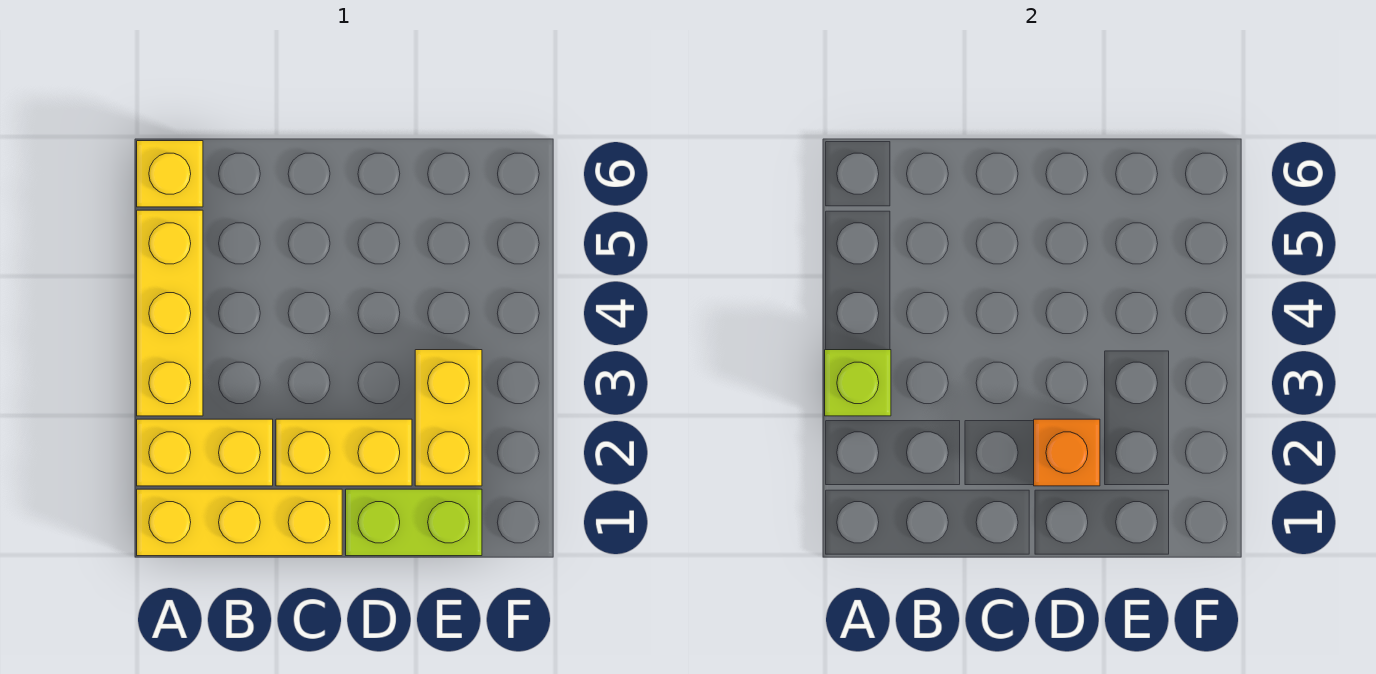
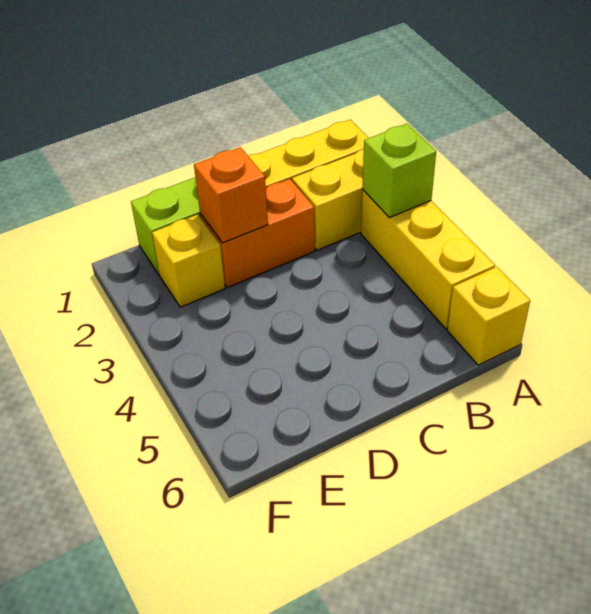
yellow brick C2:D2 level 1 -> orange brick C2:D2 level 1
yellow brick E2:E3 level 1 -> yellow brick E2 level 1

